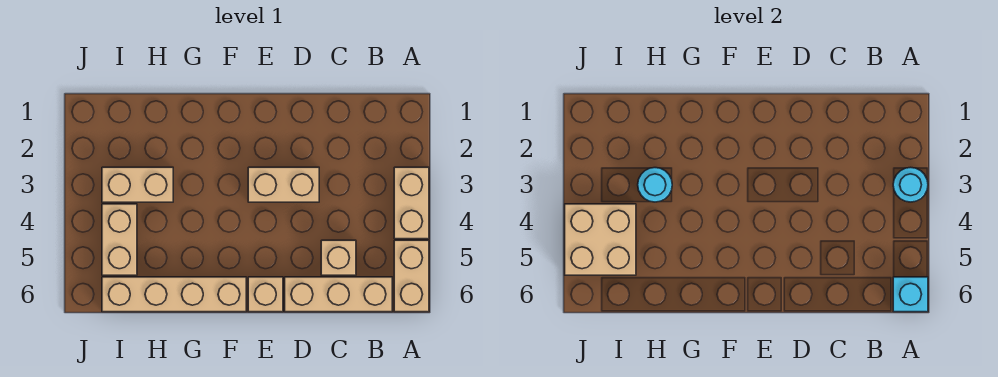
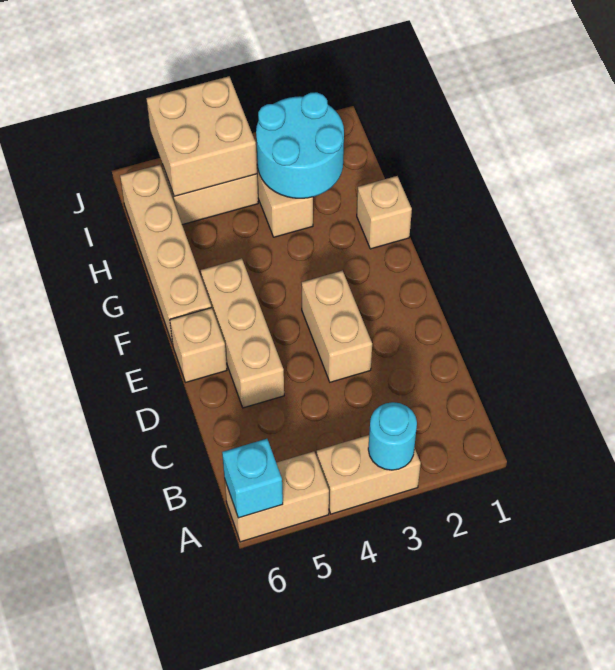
tan brick B6:D6 level 1 -> tan brick D5:F5 level 1
tan brick C5 level 1 -> tan brick G1 level 1
cyan round brick H3 level 2 -> cyan round brick H2:I3 level 2

